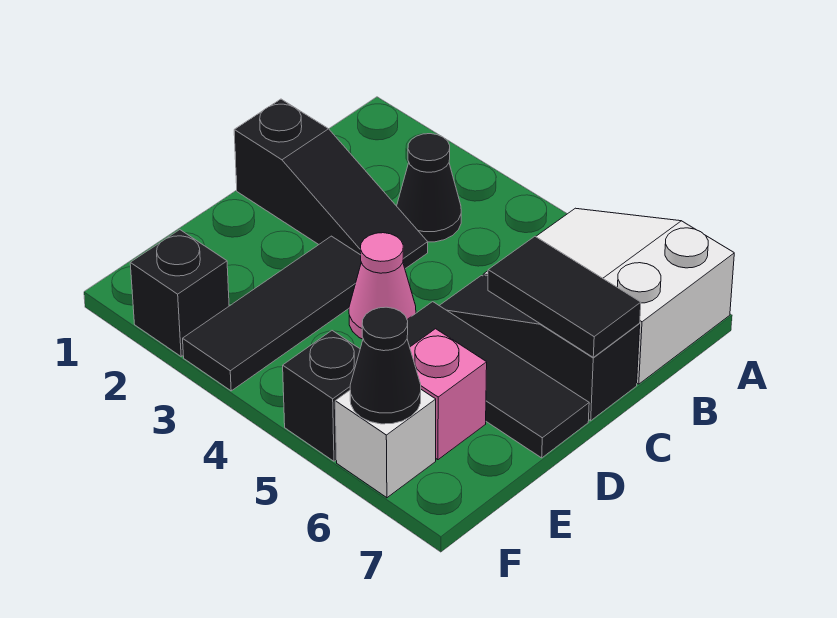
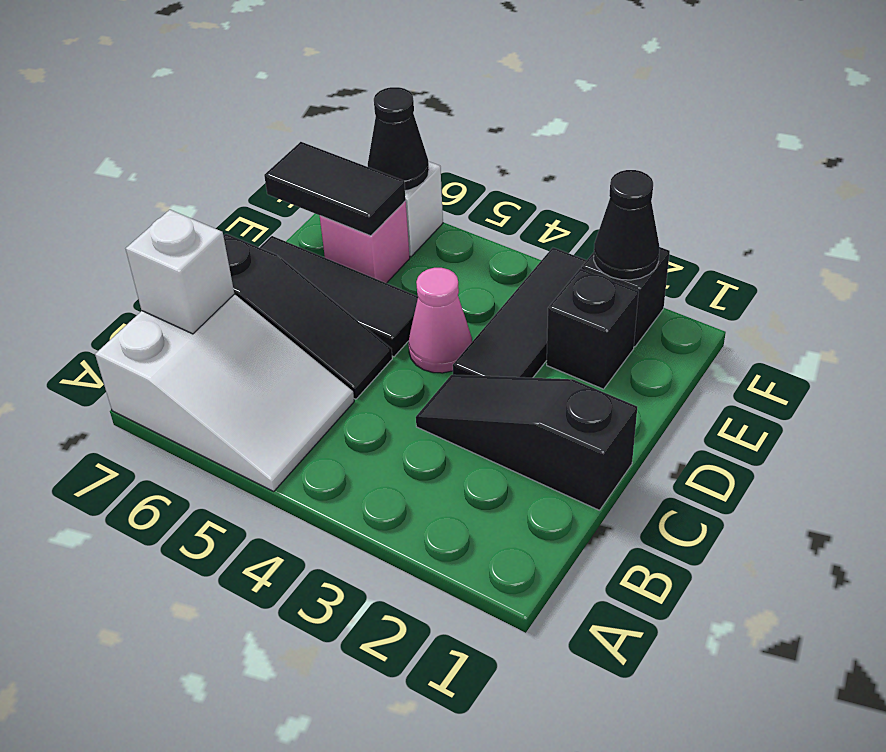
black cone B3 level 1 -> black cone F2 level 2
none -> white brick B7 level 2
black tile C6:C7 level 2 -> black tile E6:E7 level 2
black brick F5 level 1 -> black brick E2 level 1

